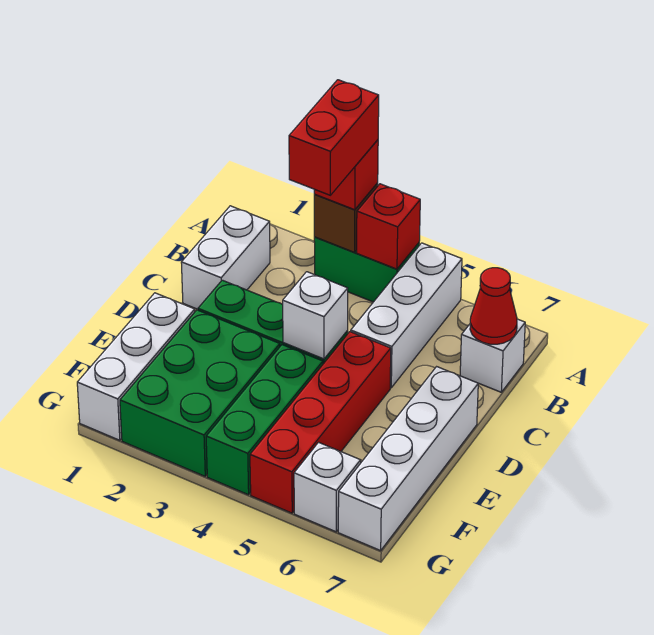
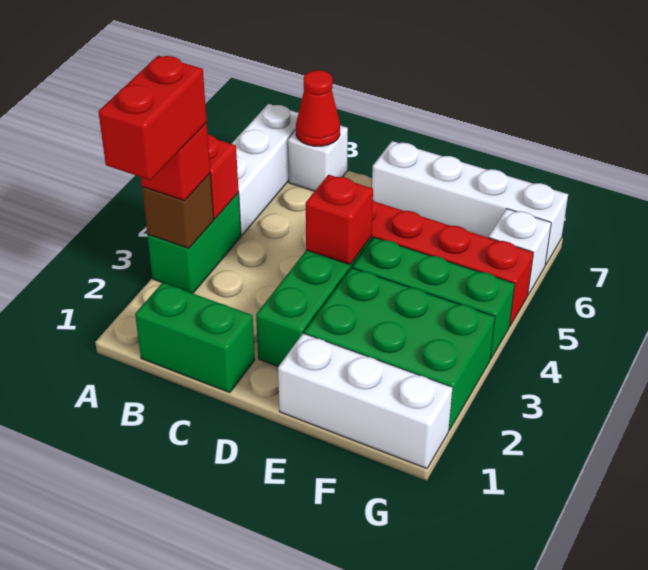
red brick A3:B3 level 4 -> red brick A2:A3 level 4
white brick A5:C5 level 1 -> white brick A5:A7 level 1
white brick B1:C1 level 1 -> green brick B1:C1 level 1
white brick D4 level 2 -> red brick D4 level 2

